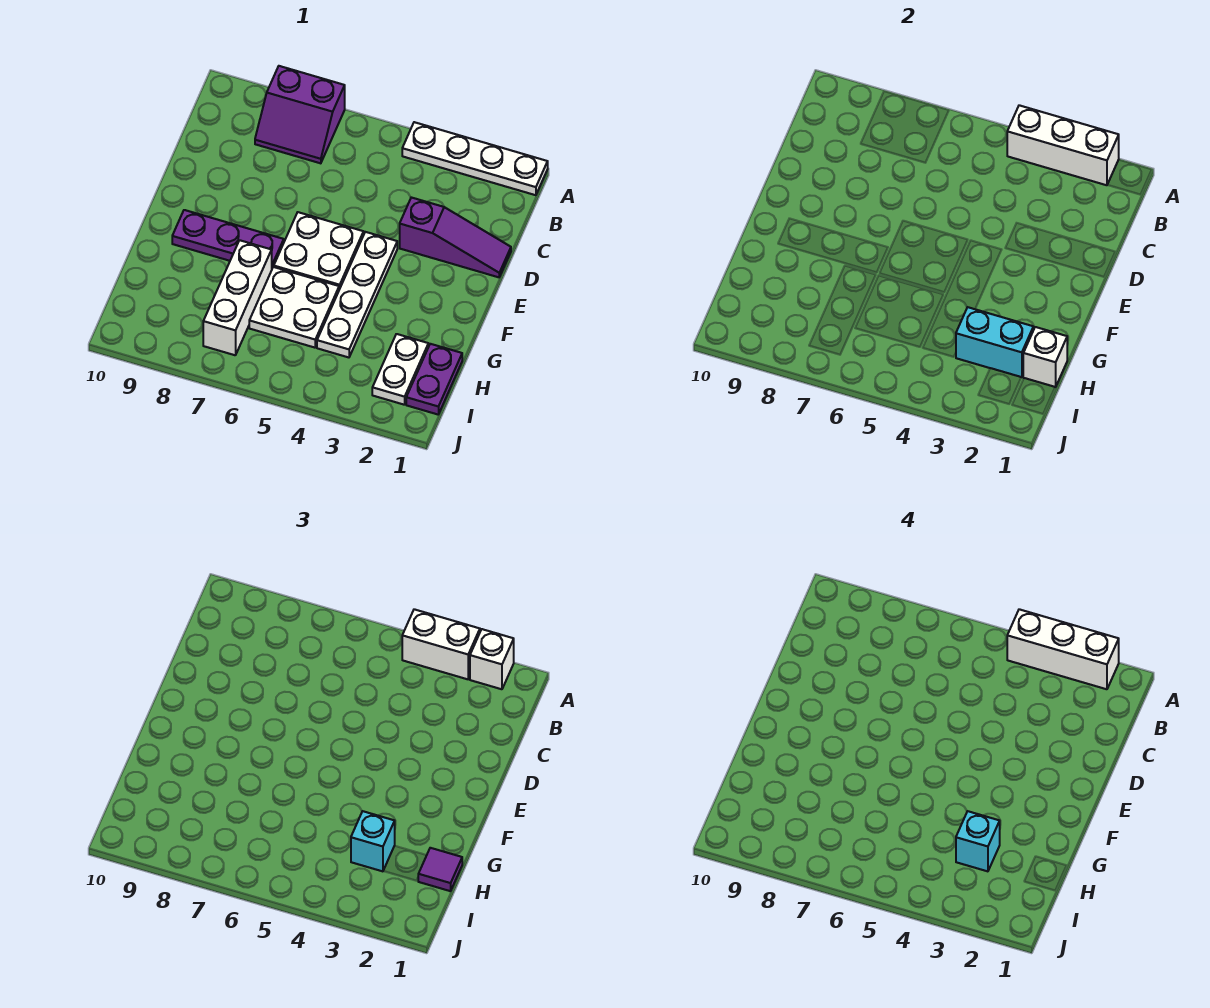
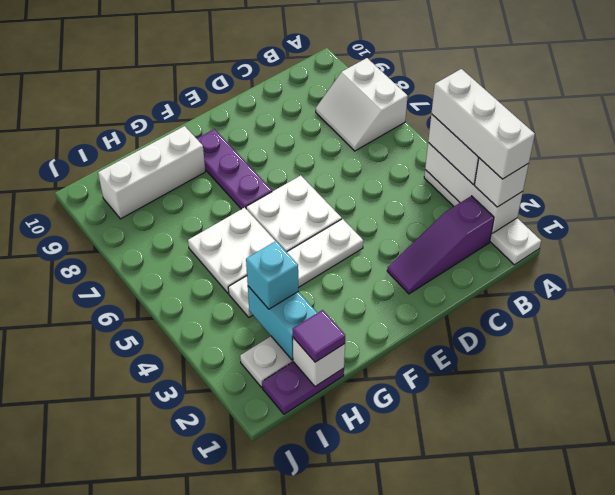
purple slope A7:B8 level 1 top A -> white slope A7:B8 level 1 top A
purple slope D1:D3 level 1 top 3 -> purple slope B2:D2 level 1 top B
white brick G7:I7 level 1 -> white brick G9:I9 level 1
cyan brick H3 level 4 -> none

